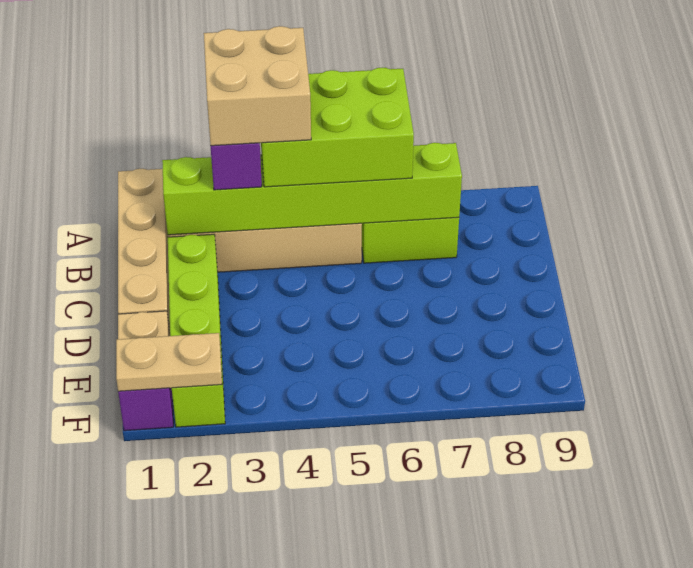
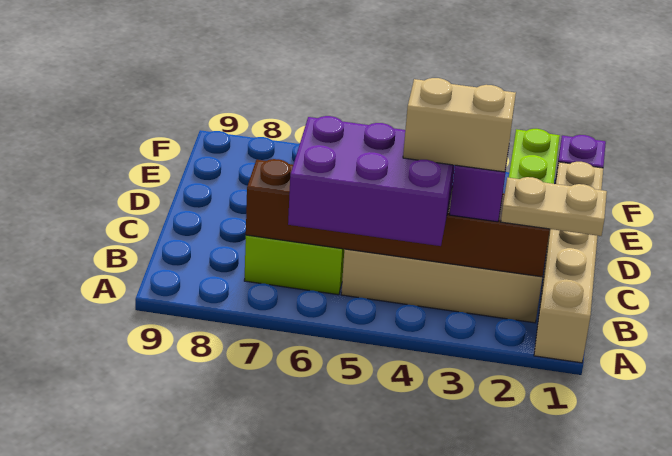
tan brick A3:B4 level 4 -> tan brick B3:B4 level 4
lime brick A4:B6 level 3 -> purple brick A4:B6 level 3
lime brick B2:B7 level 2 -> brown brick B2:B7 level 2
tan plate F1:F2 level 2 -> tan plate B1:B2 level 3

